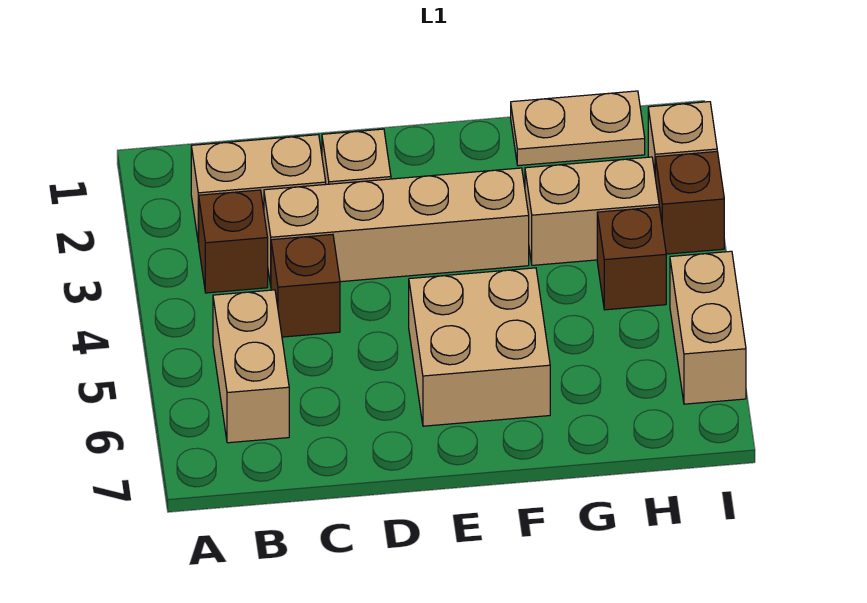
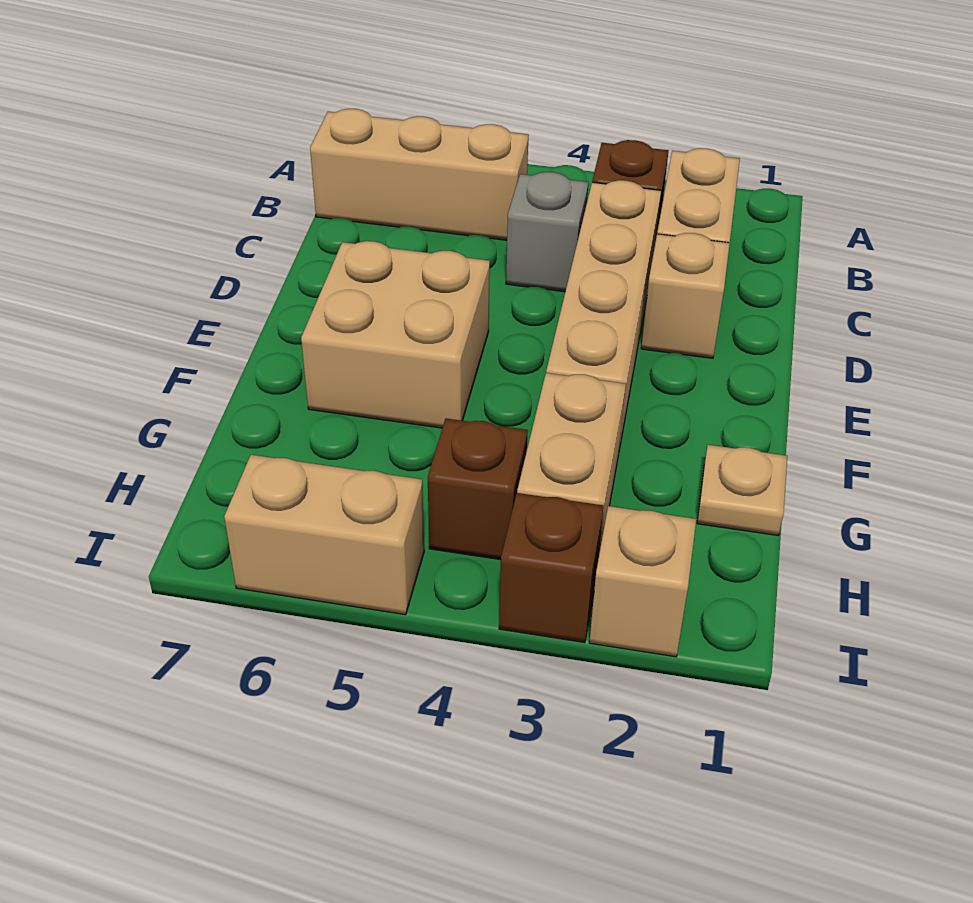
tan brick B5:B6 level 1 -> tan brick B5:B7 level 1
brown brick C4 level 1 -> grey brick C4 level 1
tan plate G1:H1 level 1 -> tan plate G1 level 1

